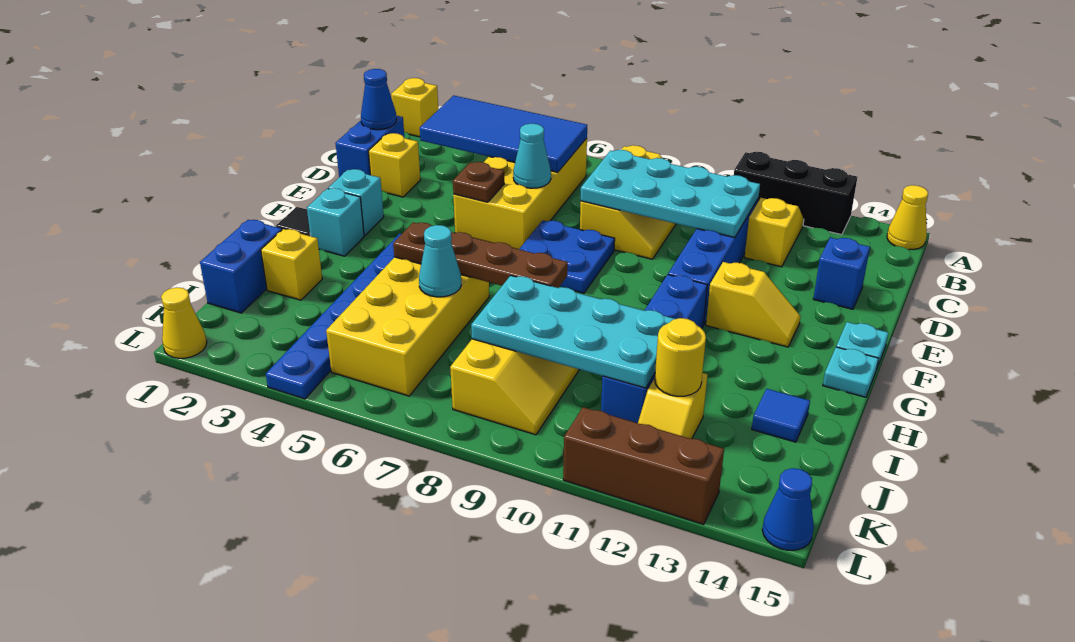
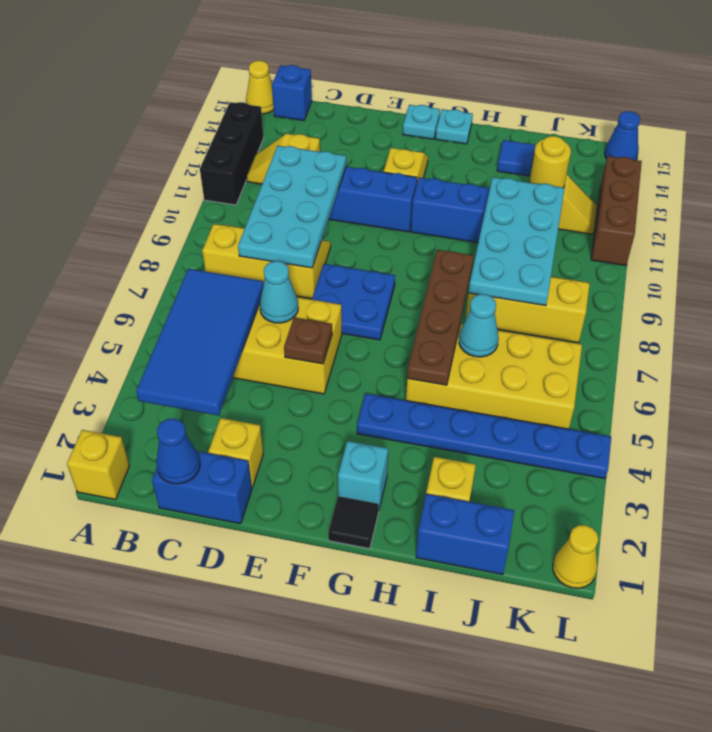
blue brick D14 level 1 -> blue brick B15 level 1
cyan brick F2 level 1 -> none

